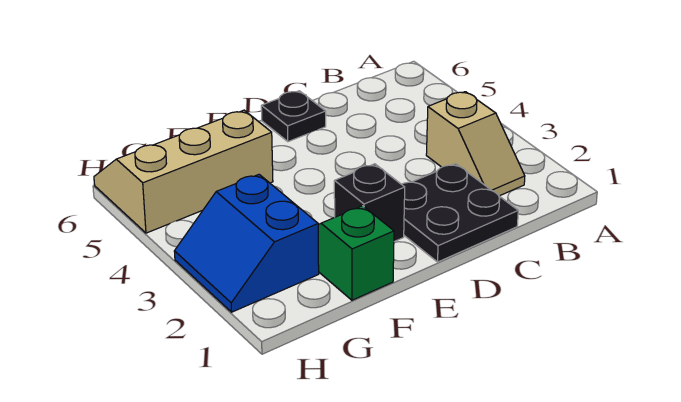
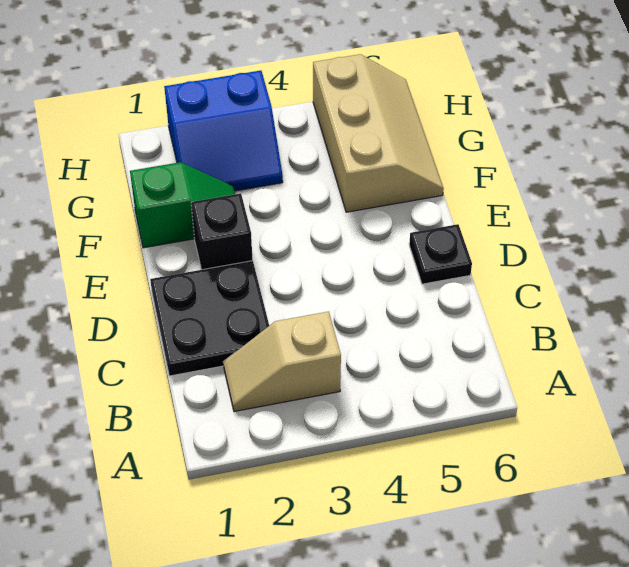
blue slope G2:H3 level 1 top G -> blue slope G2:H3 level 1 top H

